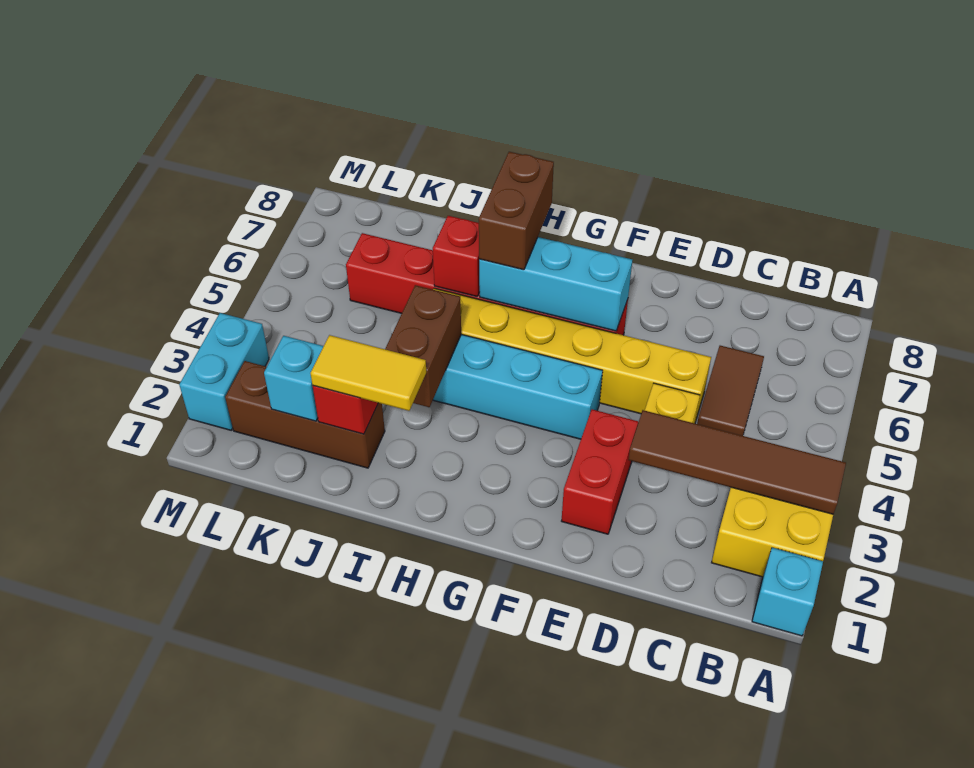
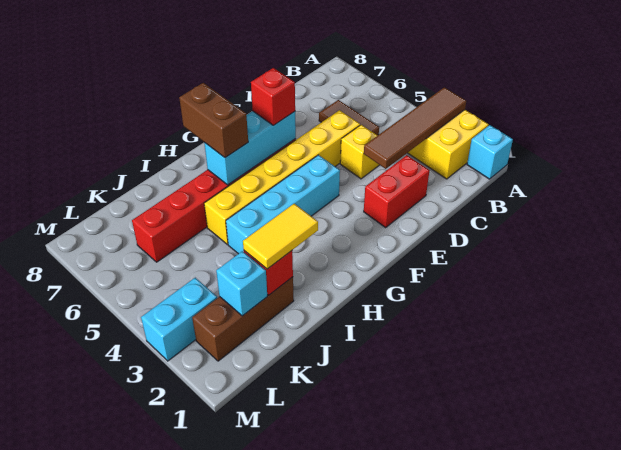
red brick E2:E3 level 1 -> red brick D2:E2 level 1
brown brick I3:I4 level 2 -> none
red brick I6 level 2 -> red brick F6 level 3
cyan brick M2:M3 level 1 -> cyan brick L3:M3 level 1

